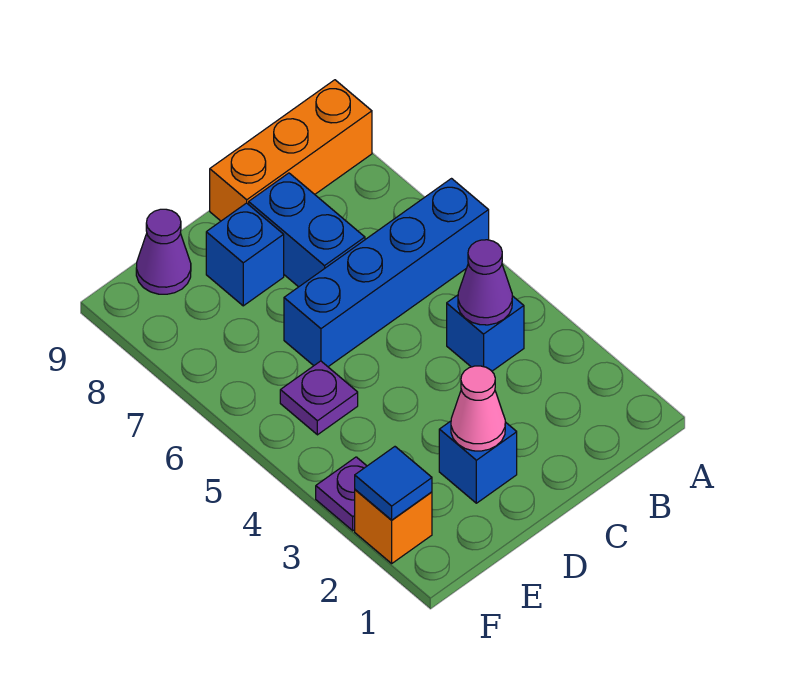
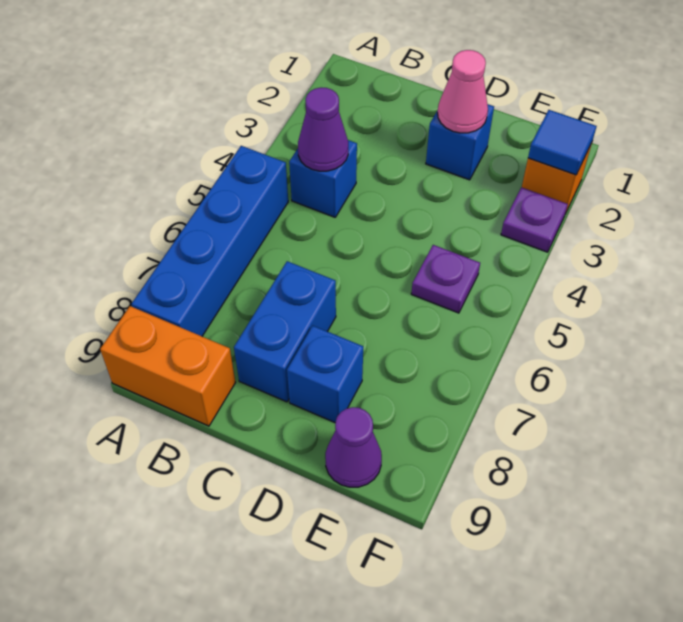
blue brick A6:D6 level 1 -> blue brick A5:A8 level 1
orange brick A9:C9 level 1 -> orange brick A9:B9 level 1

